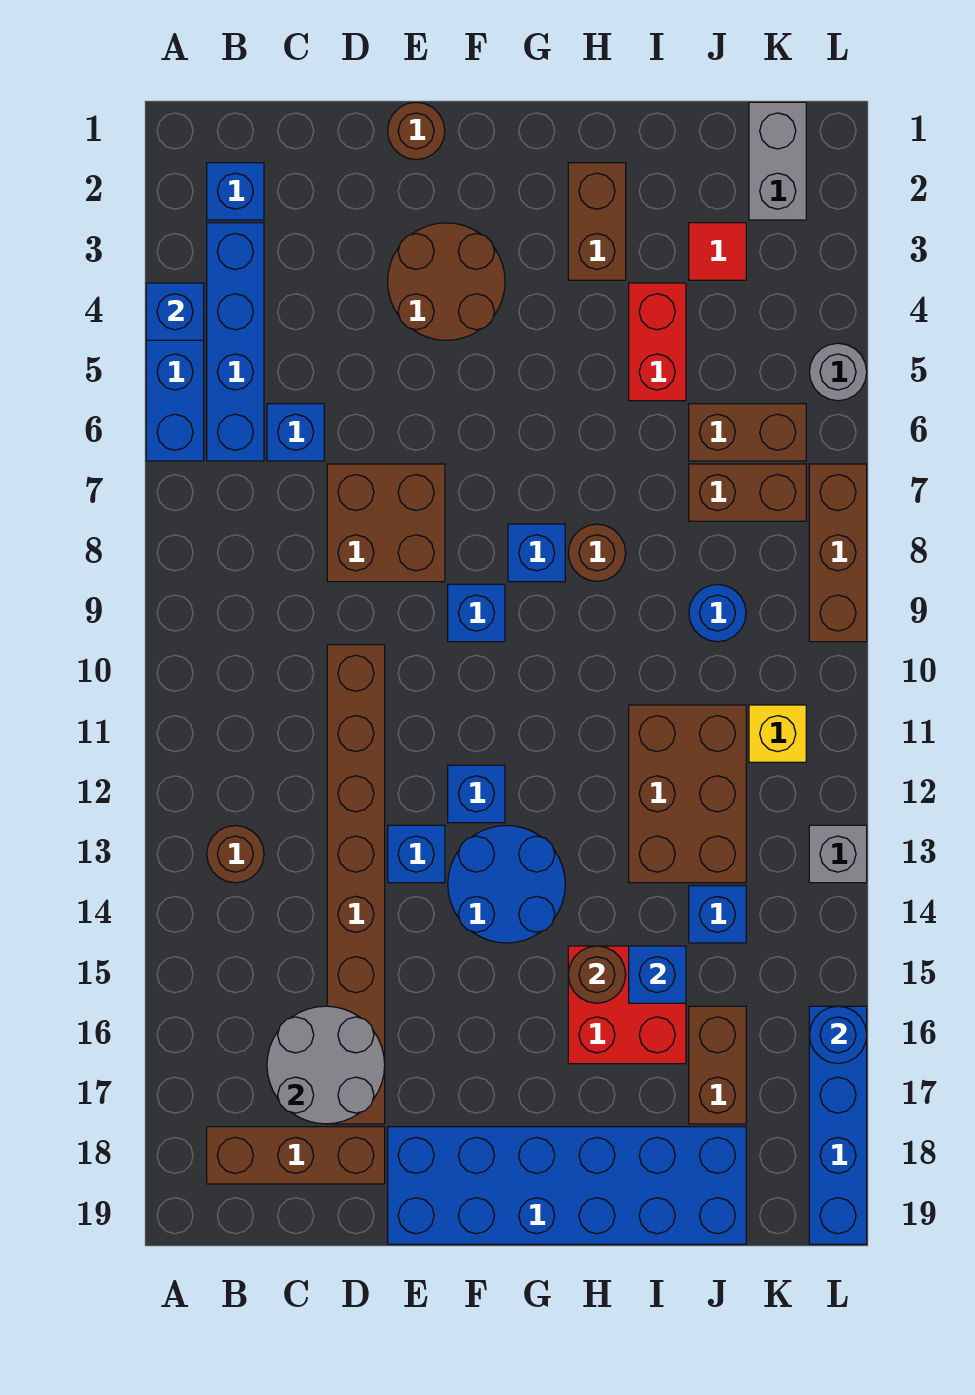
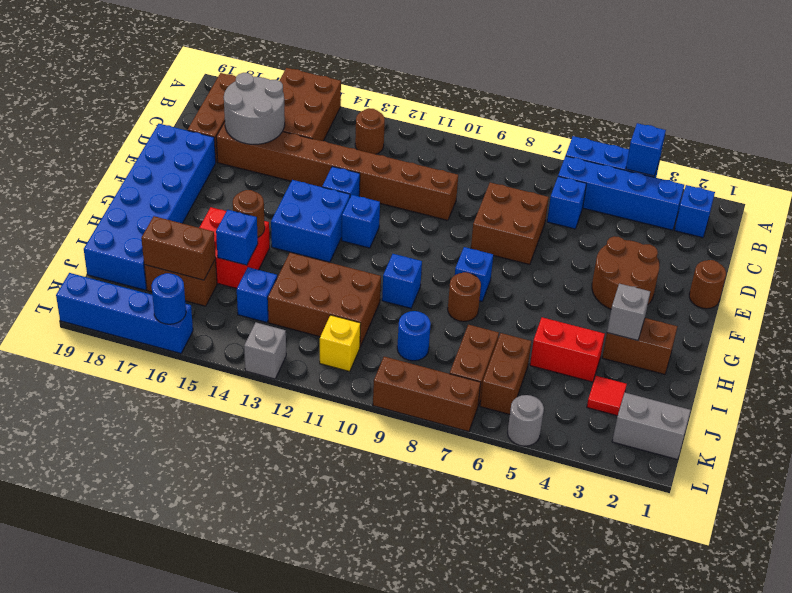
none -> brown brick A15:C16 level 1
blue brick F9 level 1 -> blue brick H10 level 1
blue round brick F13:G14 level 1 -> blue brick F13:G14 level 1
none -> grey brick H3 level 2
none -> brown brick J16:J17 level 2

